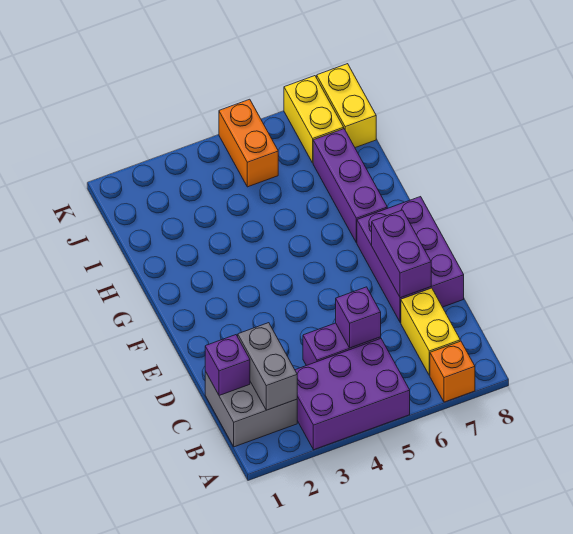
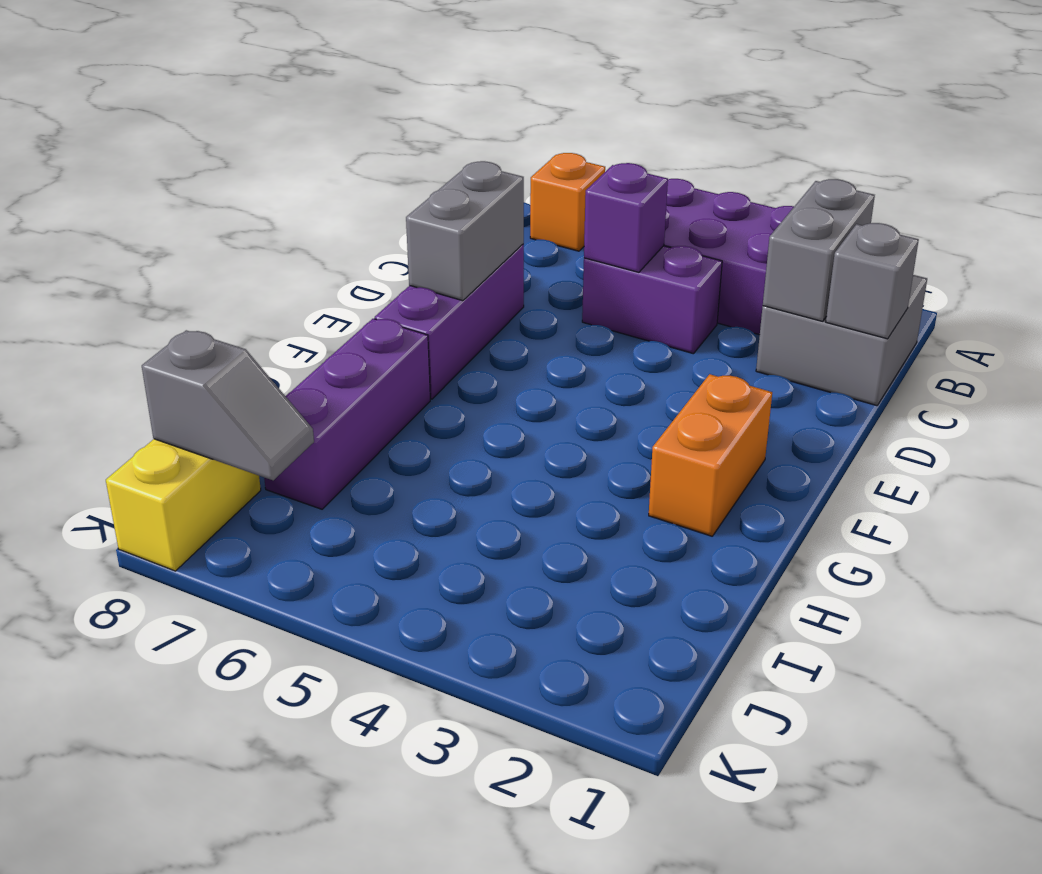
yellow brick B7:C7 level 1 -> none
purple brick C1 level 2 -> grey brick C1 level 2
purple brick D7:F8 level 1 -> purple brick D7:F7 level 1
purple brick D7:E7 level 2 -> grey brick D7:E7 level 2
orange brick J5:K5 level 1 -> orange brick F2:G2 level 1
yellow brick J7:K7 level 1 -> none
none -> grey slope J7:J8 level 2 top 8

